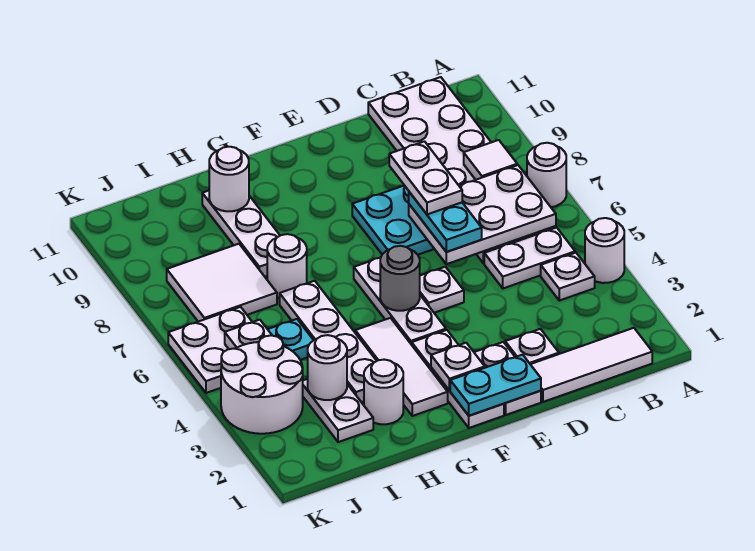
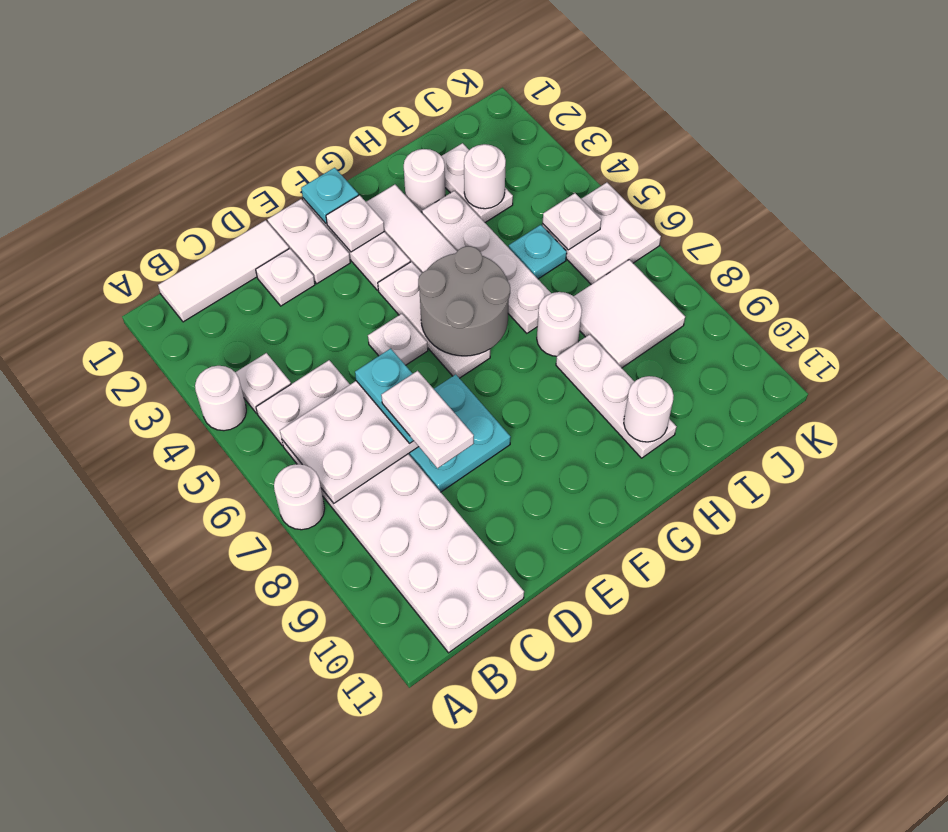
white tile B8 level 2 -> none
cyan plate E1:F1 level 2 -> cyan plate F1 level 2
grey round brick F5 level 2 -> grey round brick F5:G6 level 2
white round brick J3:K4 level 1 -> none

